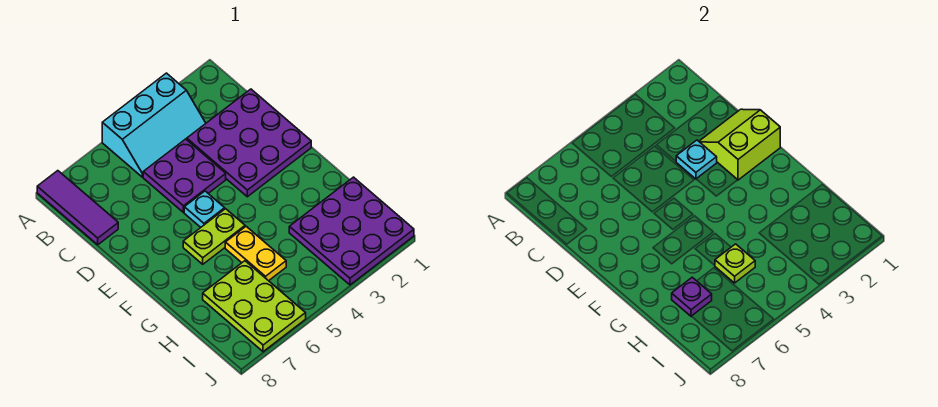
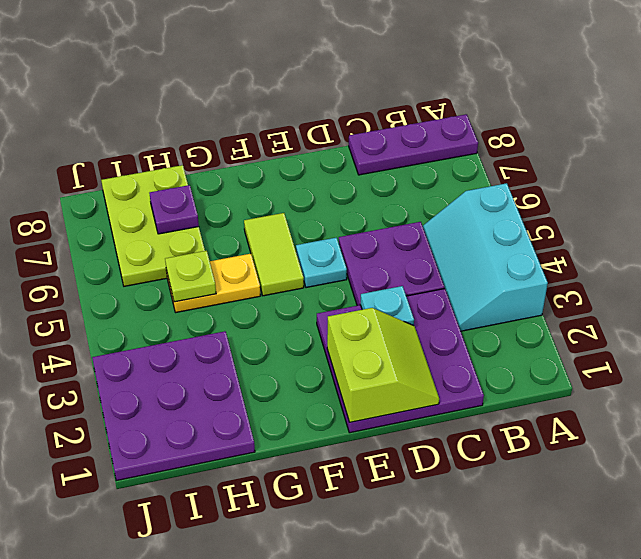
purple tile A8:C8 level 1 -> purple plate A8:C8 level 1
lime plate F5:F6 level 1 -> lime tile F5:F6 level 1
lime plate H6:J7 level 1 -> lime plate H6:I8 level 1

